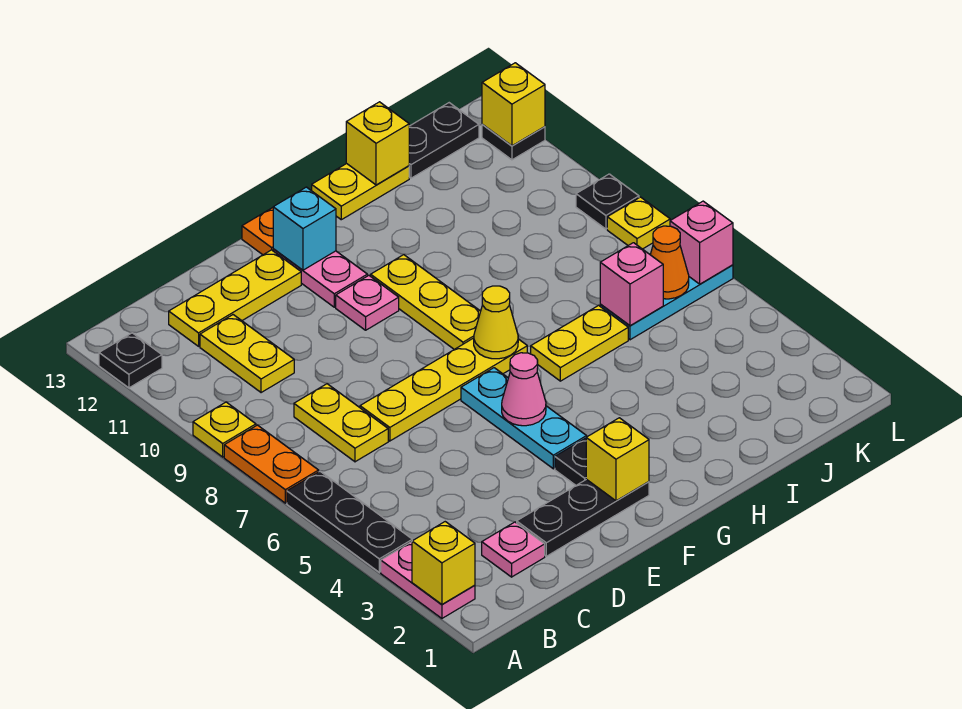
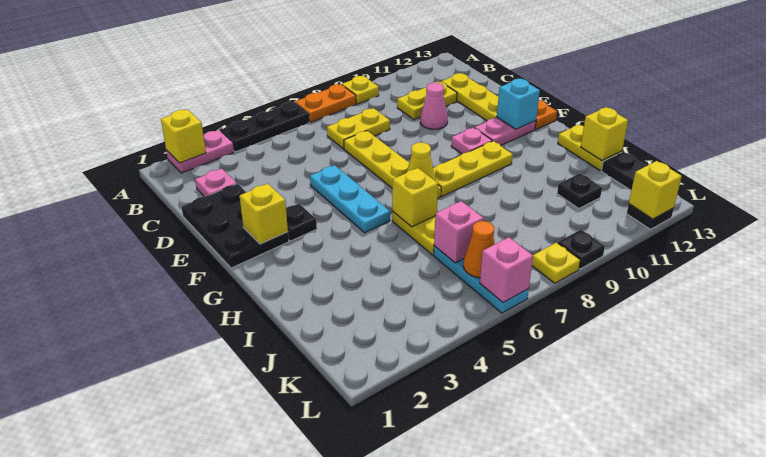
black plate A12 level 1 -> black plate J11 level 1
black plate D2:F2 level 1 -> black plate D1:F2 level 1
cyan plate F4:F6 level 1 -> cyan plate E5:G5 level 1
pink cone F5 level 2 -> pink cone D10 level 1
none -> yellow brick H6 level 2

